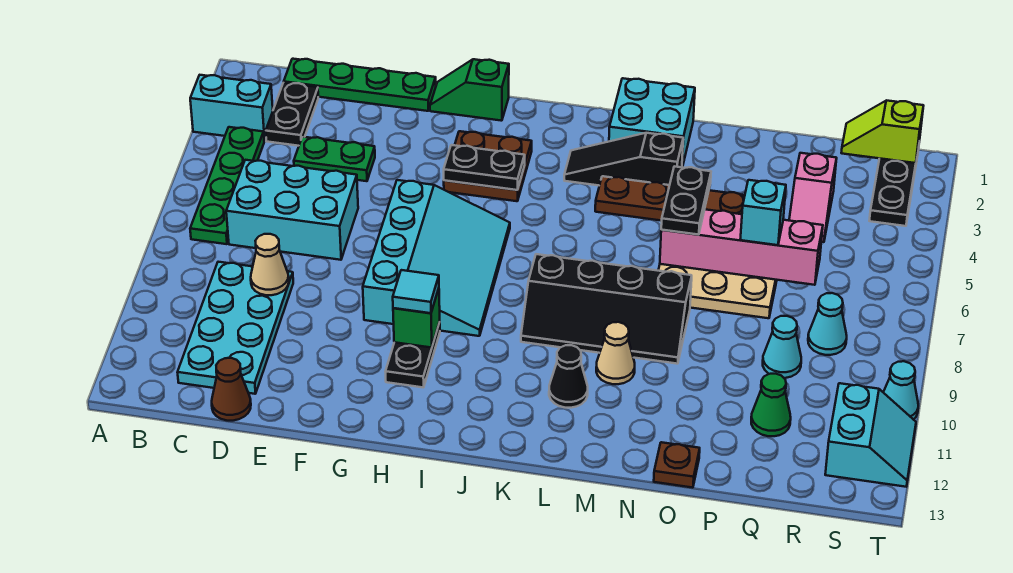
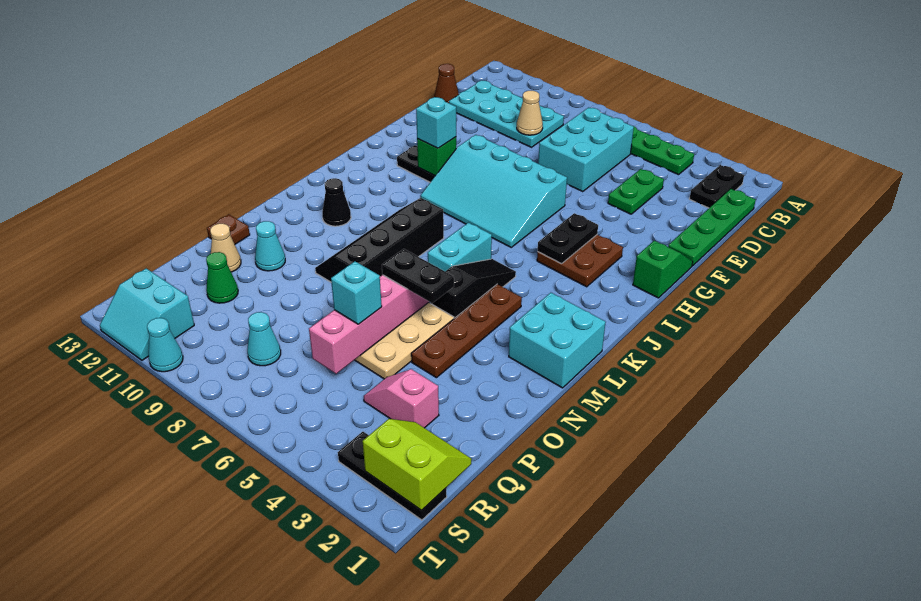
cyan brick A3:B3 level 1 -> cyan brick K6:L6 level 1
black plate C2:C3 level 1 -> black plate B2:C2 level 1
cyan tile H10 level 3 -> cyan brick H10 level 3
black slope K3:M3 level 1 top M -> black slope K5:M5 level 1 top M
tan cone M10 level 1 -> tan cone P12 level 1
cyan cone Q9 level 1 -> cyan cone O11 level 1
lime slope R1:S1 level 2 top S -> lime slope R1:S2 level 2 top S

